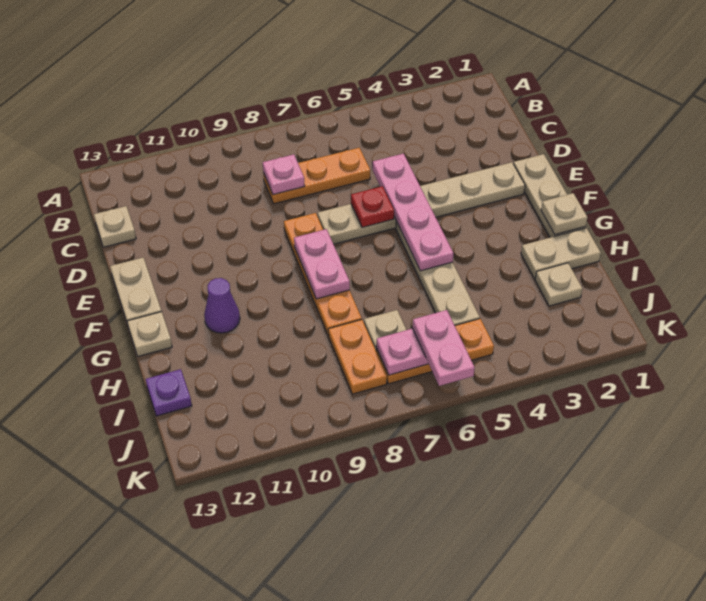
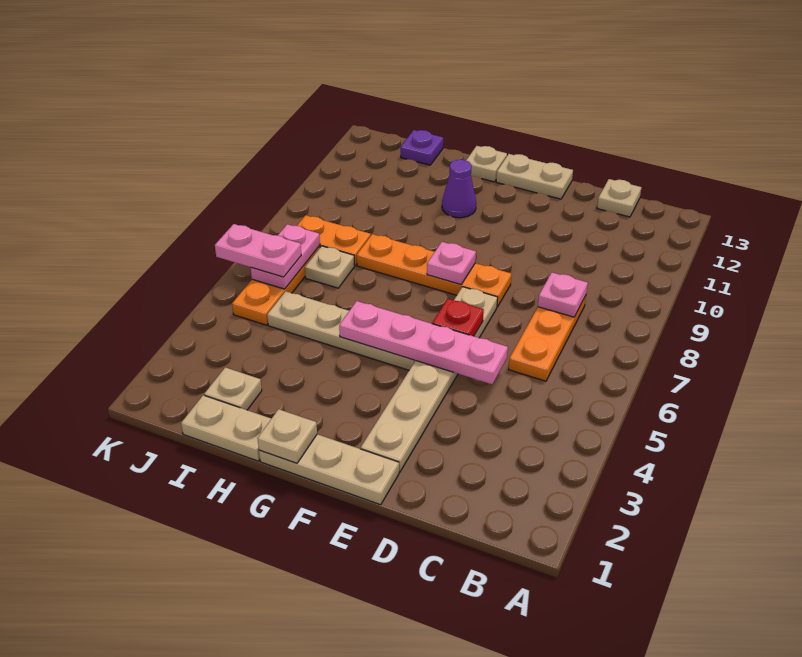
pink plate F8:G8 level 2 -> pink plate F8 level 2
tan plate H1:H2 level 1 -> tan plate H1:I1 level 1

